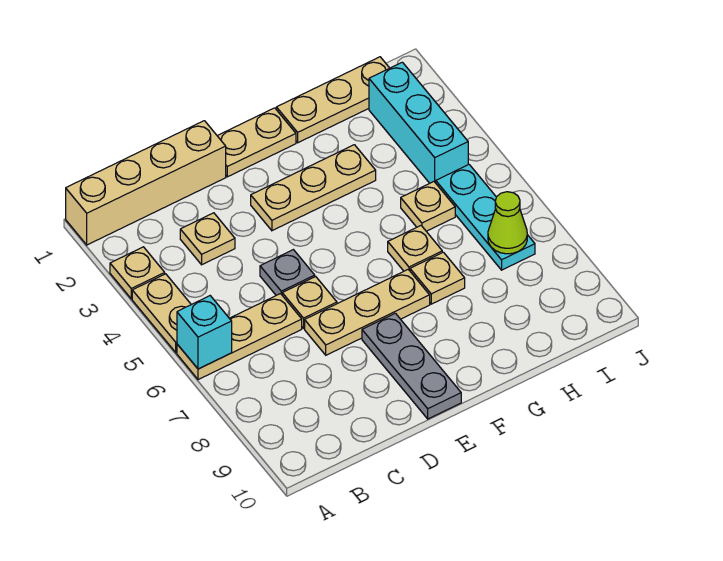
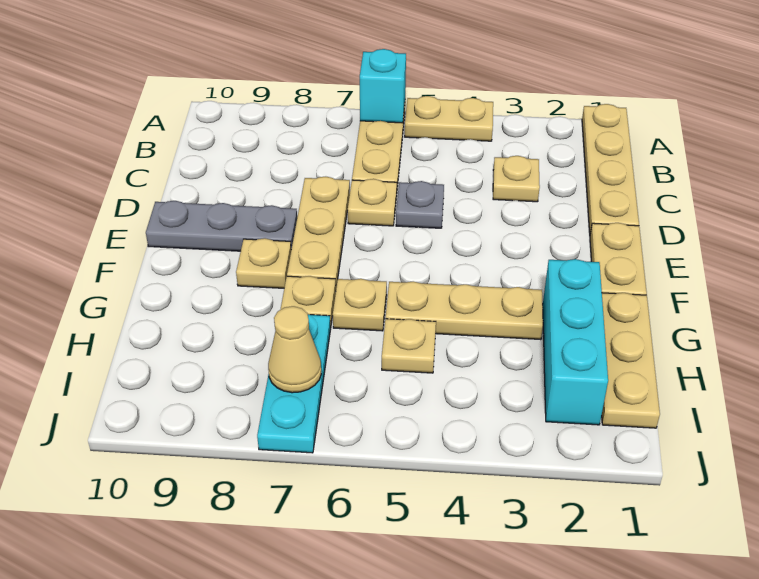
tan brick A1:D1 level 1 -> tan plate A1:D1 level 1
tan plate A3 level 1 -> tan plate F8 level 1
tan plate E3:G3 level 1 -> tan plate G3:G5 level 1
cyan brick I2:I4 level 1 -> cyan brick G2:I2 level 1
cyan plate I5:I7 level 1 -> cyan plate H7:J7 level 1
lime cone I7 level 2 -> tan cone I7 level 2

